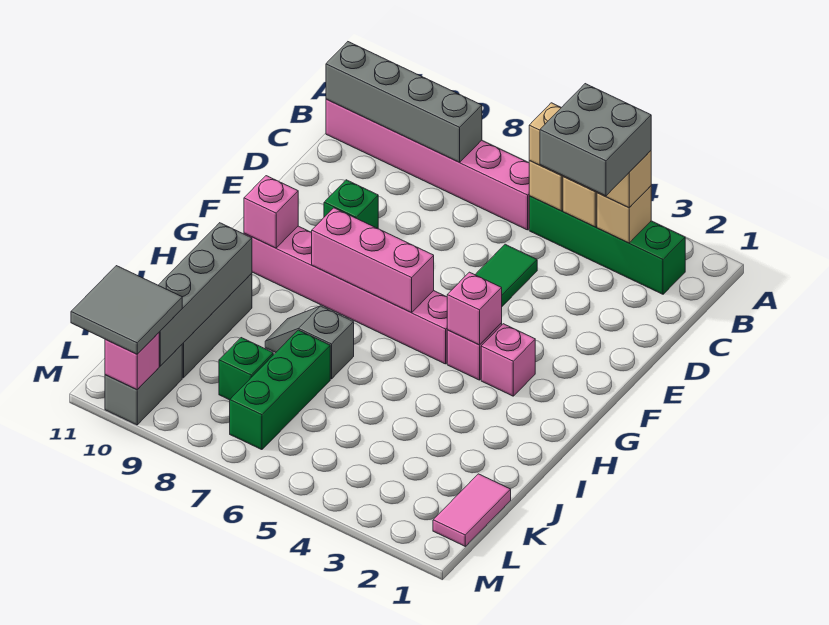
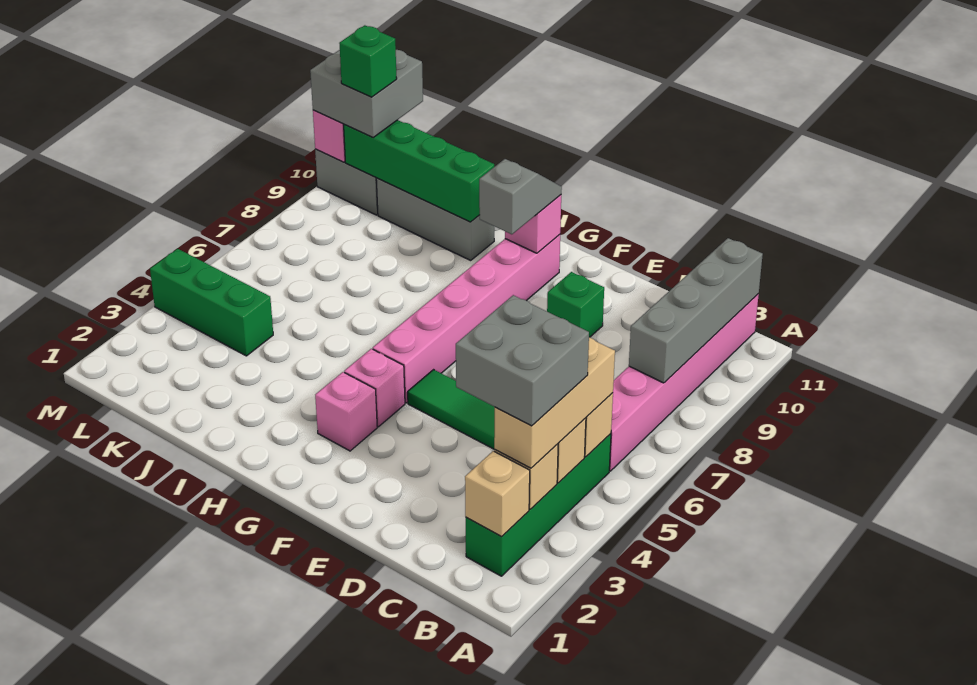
none -> tan brick B2 level 2
pink brick G4 level 2 -> none
pink brick G6:G8 level 2 -> none
grey slope I7:I8 level 1 top 7 -> grey slope G9:G10 level 3 top 9
grey brick I10:L10 level 2 -> green brick I10:L10 level 2
green brick J7:L7 level 1 -> green brick K4:M4 level 1
pink tile K1:L1 level 1 -> none
green brick K8 level 1 -> green brick L10 level 4
grey tile L10:M11 level 3 -> grey brick L10:M11 level 3

